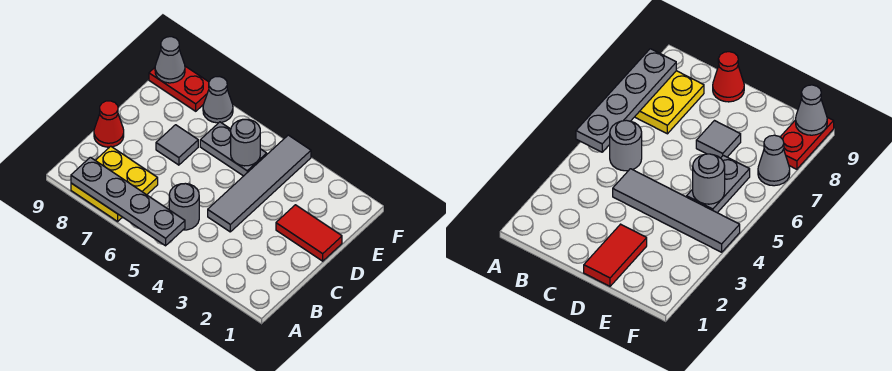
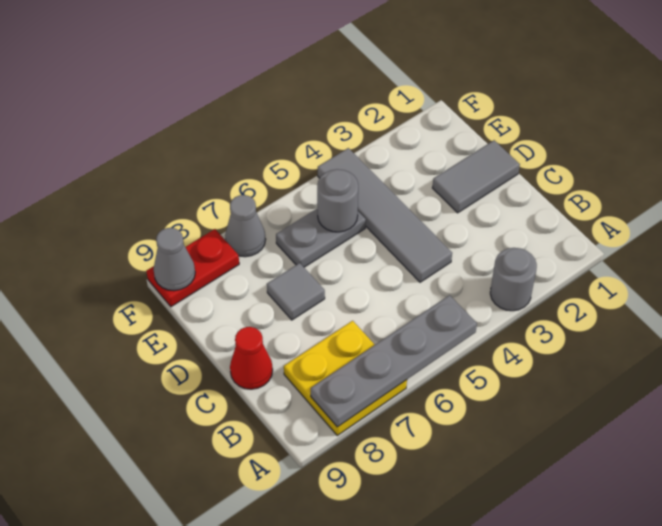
grey round brick B5 level 1 -> grey round brick A3 level 1
red tile D1:D2 level 1 -> grey tile D1:D2 level 1

